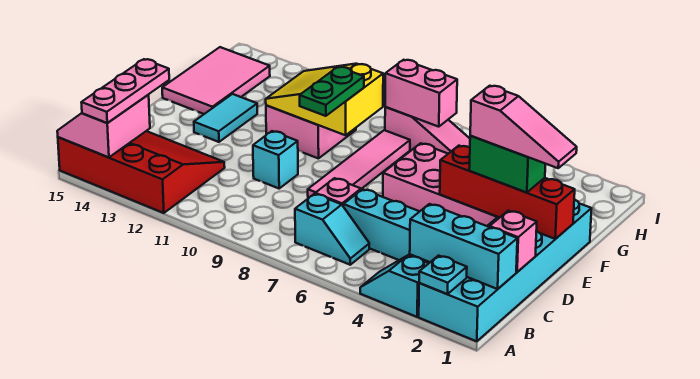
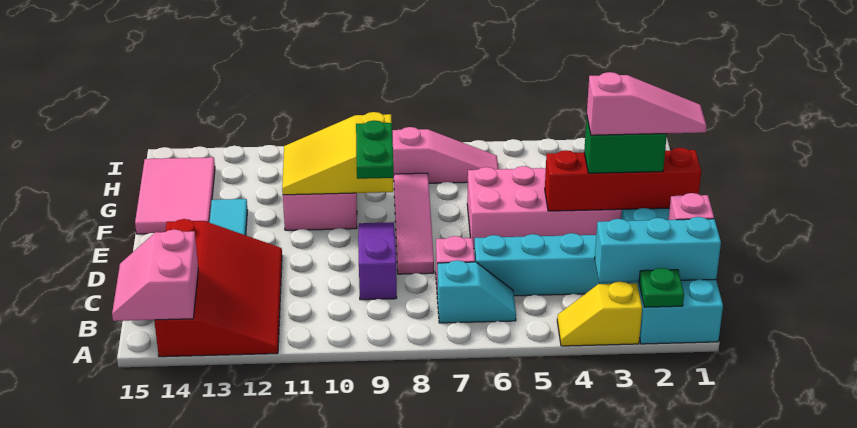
cyan plate A2 level 2 -> green plate A2 level 2
cyan slope A3:A4 level 1 top 3 -> yellow slope A3:A4 level 1 top 3
red slope A12:C15 level 1 top A -> red slope A12:D14 level 1 top 14
pink plate A14:C14 level 3 -> none
none -> purple slope C9:E9 level 1 top C
cyan brick D10 level 1 -> none
pink brick H7:H8 level 2 -> none

